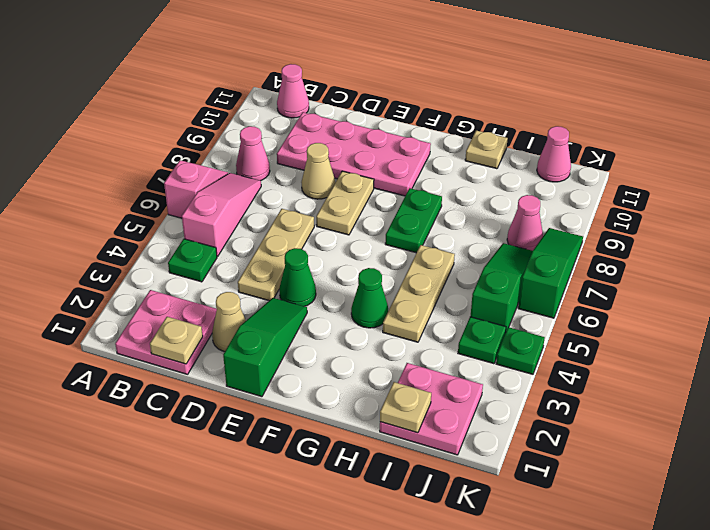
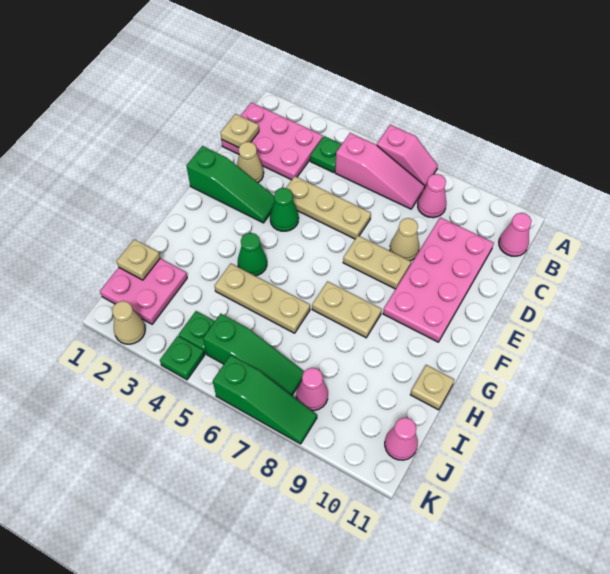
pink plate B1:C2 level 1 -> pink plate B1:C3 level 1
green plate G7:G8 level 1 -> tan plate G7:G8 level 1
none -> tan cone K2 level 1

